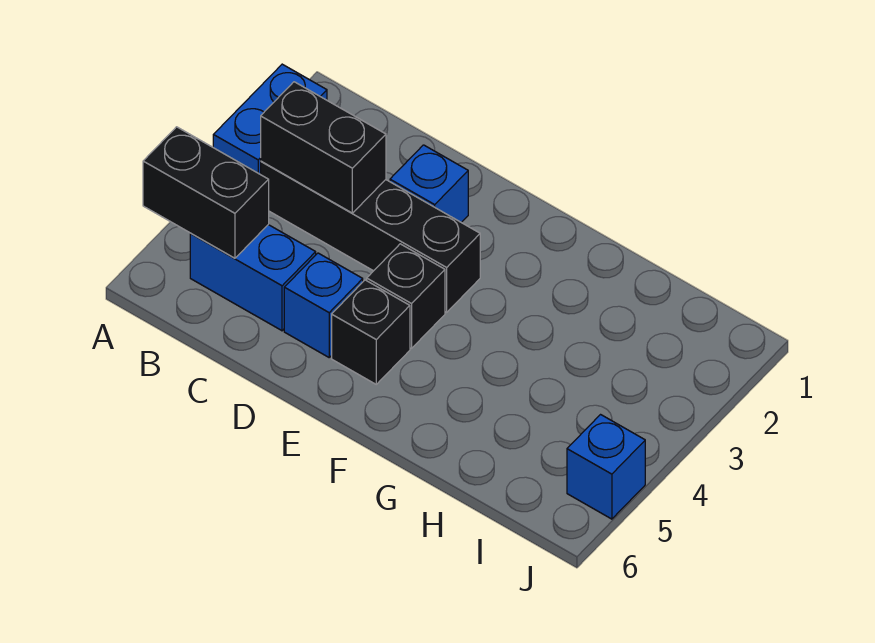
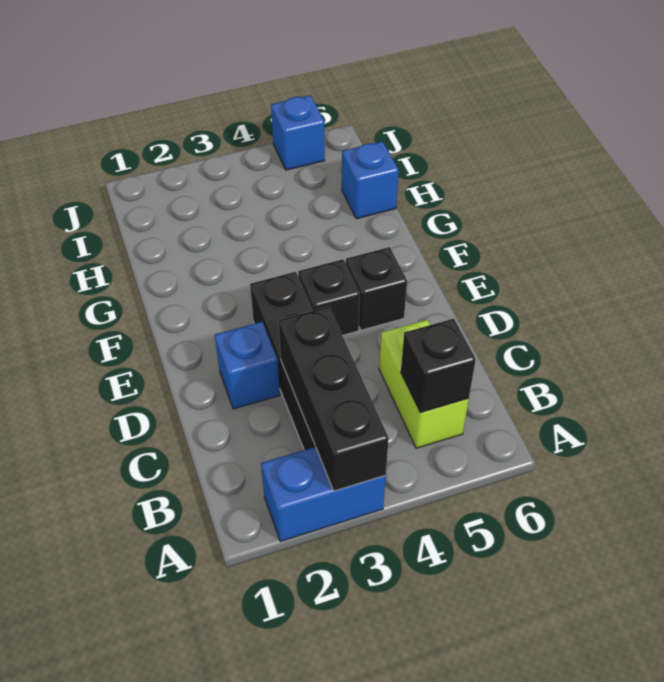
black brick A5:B5 level 2 -> black brick B5 level 2
black brick B3:C3 level 2 -> black brick A3:C3 level 2
blue brick B5:C5 level 1 -> lime brick B5:C5 level 1
blue brick D5 level 1 -> blue brick H6 level 1

